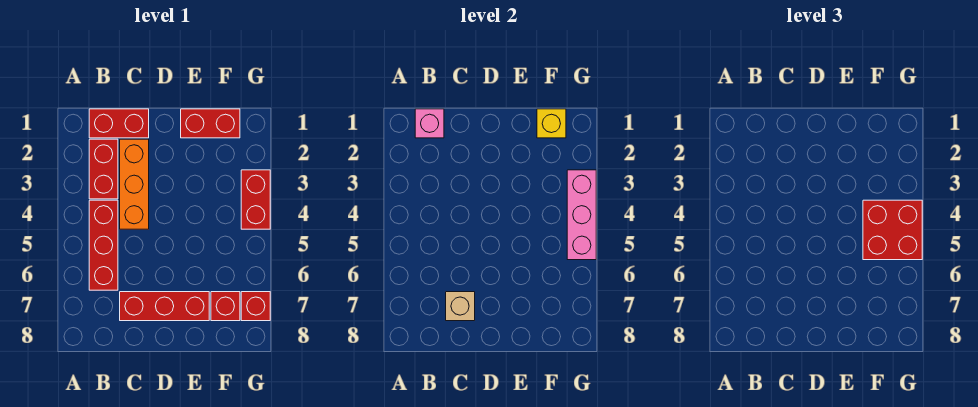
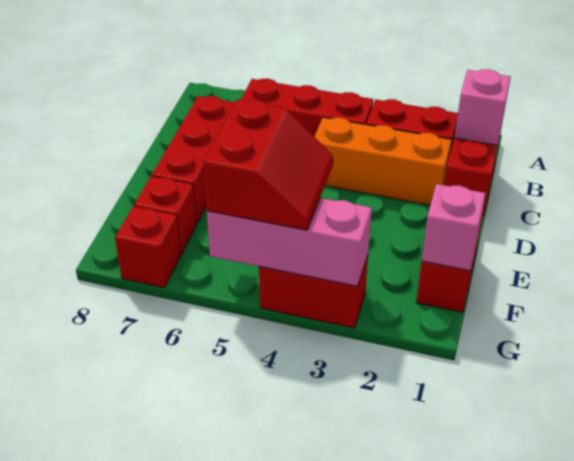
tan brick C7 level 2 -> none
yellow brick F1 level 2 -> pink brick F1 level 2
red brick F4:G5 level 3 -> red slope F4:G5 level 3 top 5

